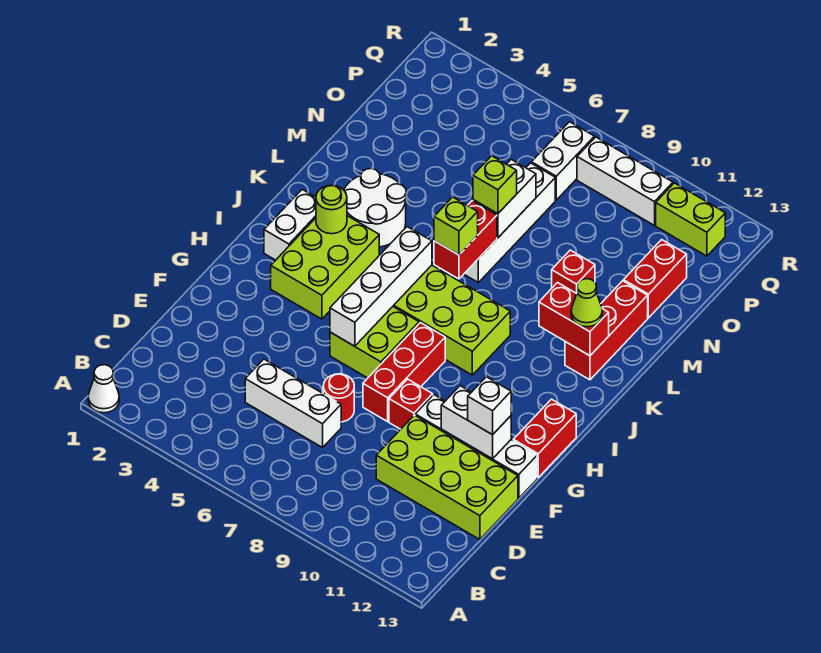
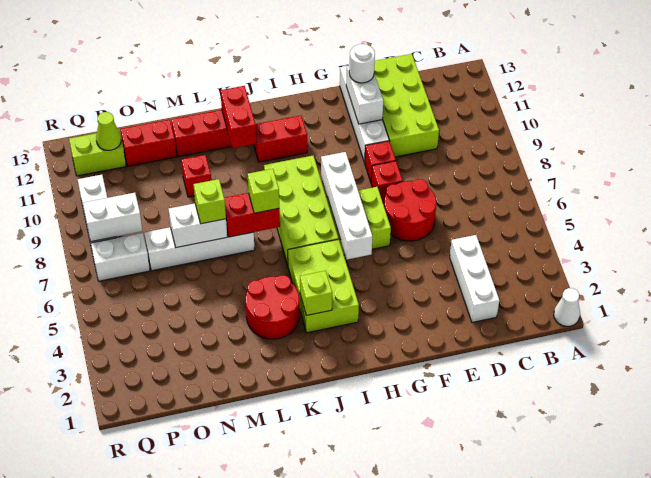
white brick D5:D7 level 1 -> white brick D2:D4 level 1
red round brick E7 level 1 -> red round brick E6:F7 level 1
red brick F8:H8 level 1 -> red brick F8 level 1
white brick F12 level 3 -> white round brick F12 level 3
white brick G6:J6 level 2 -> white brick H5:H8 level 2
red brick G13:H13 level 1 -> red brick I11:J11 level 1
lime brick H3:J4 level 1 -> lime brick I3:J5 level 1
white brick I2:J2 level 1 -> white brick P8:Q8 level 2
lime round brick J3 level 2 -> lime brick J3 level 2
white round brick K3:L4 level 1 -> red round brick K3:L4 level 1
lime cone K12 level 3 -> lime cone P12 level 2
lime brick Q11:Q12 level 1 -> lime brick P12:Q12 level 1

